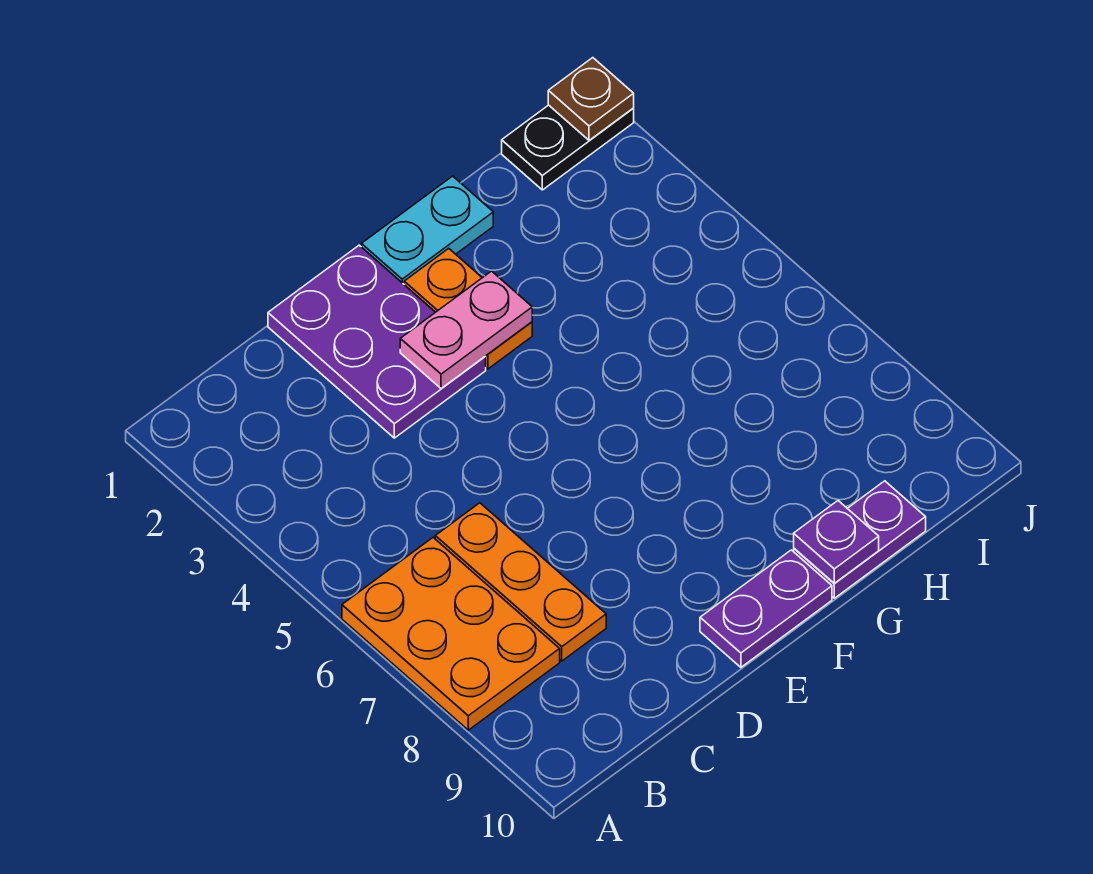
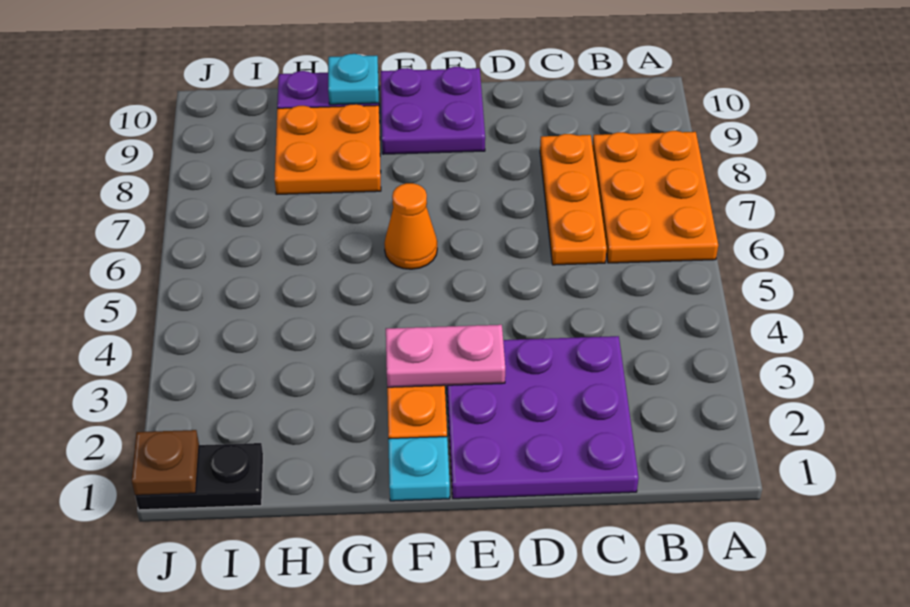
purple plate D1:E3 level 1 -> purple plate C1:E3 level 1
purple plate E10:F10 level 1 -> purple plate E9:F10 level 1
cyan plate F1:G1 level 1 -> cyan plate F1 level 1
none -> orange cone F6 level 1
none -> orange plate G8:H9 level 1
purple plate G10 level 2 -> cyan plate G10 level 2

